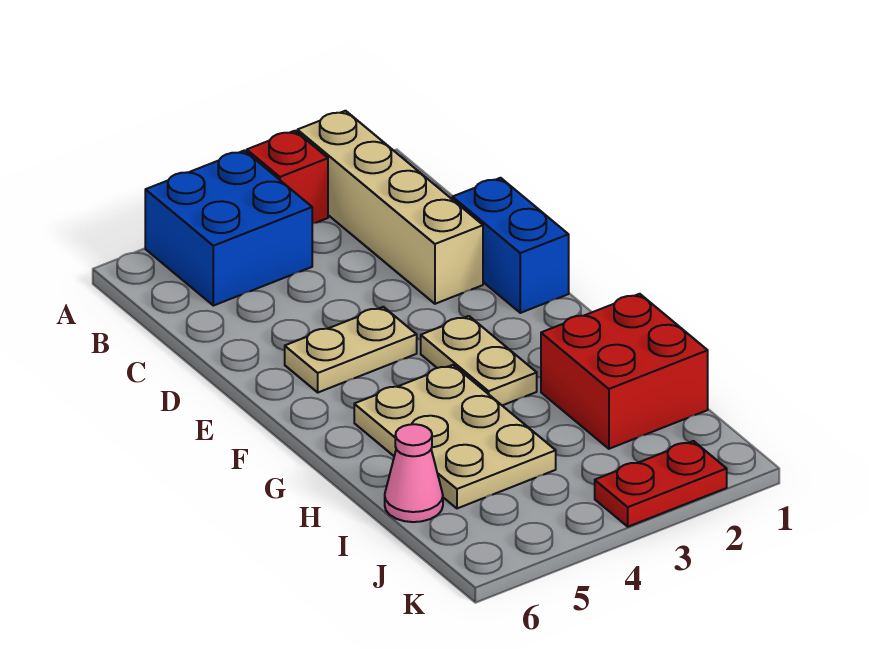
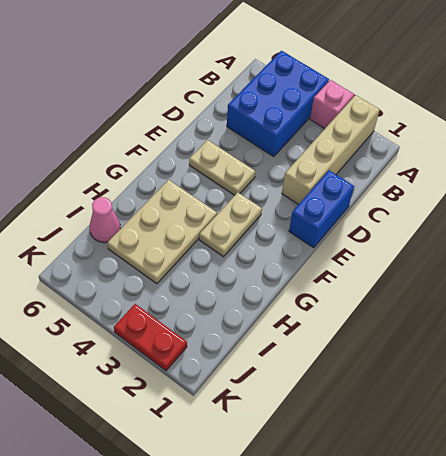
red brick A3 level 1 -> pink brick A3 level 1
blue brick A4:B5 level 1 -> blue brick A4:C5 level 1
red brick H1:I2 level 1 -> none

